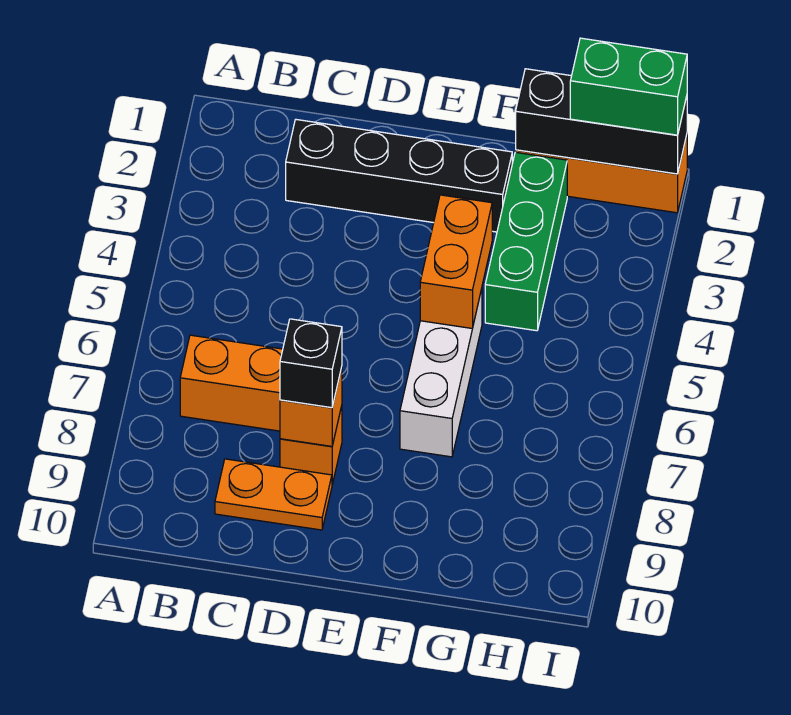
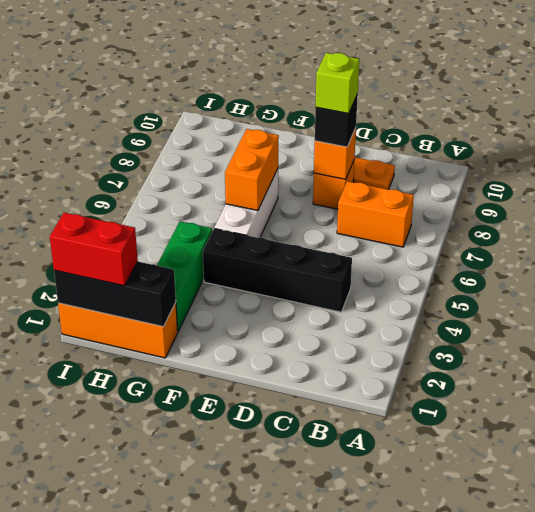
black brick C2:F2 level 1 -> black brick C4:F4 level 1
none -> lime brick D8 level 4
orange brick F4:F5 level 2 -> orange brick F6:F7 level 2
green brick H1:I1 level 3 -> red brick H1:I1 level 3

